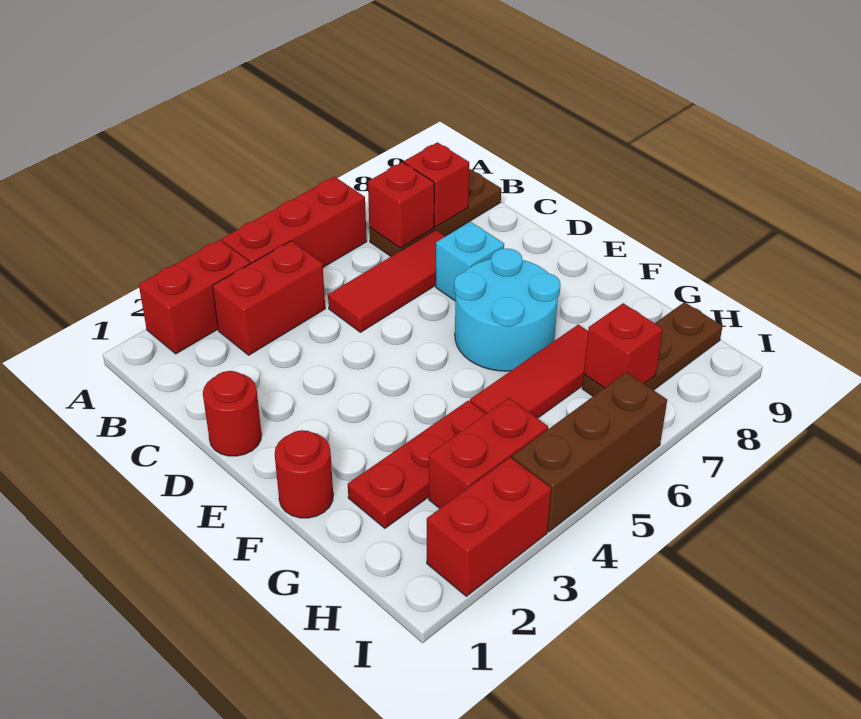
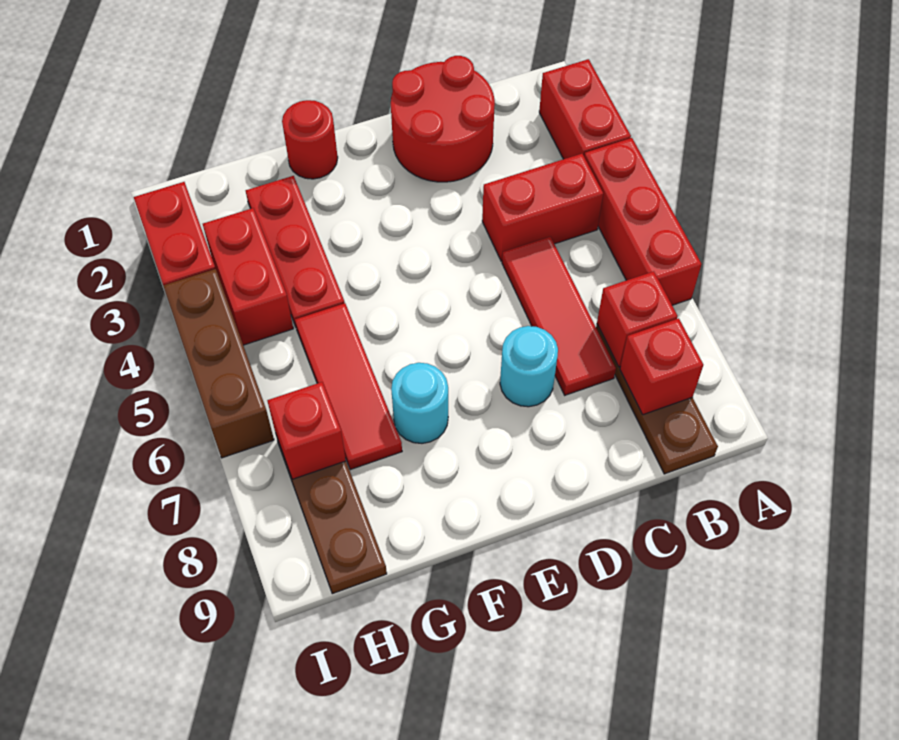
red brick B3:B4 level 1 -> red brick B4:C4 level 1
red round brick D1 level 1 -> red round brick C1:D2 level 1
cyan brick D7 level 1 -> cyan round brick D7 level 1
cyan round brick E6:F7 level 1 -> cyan round brick F7 level 1

